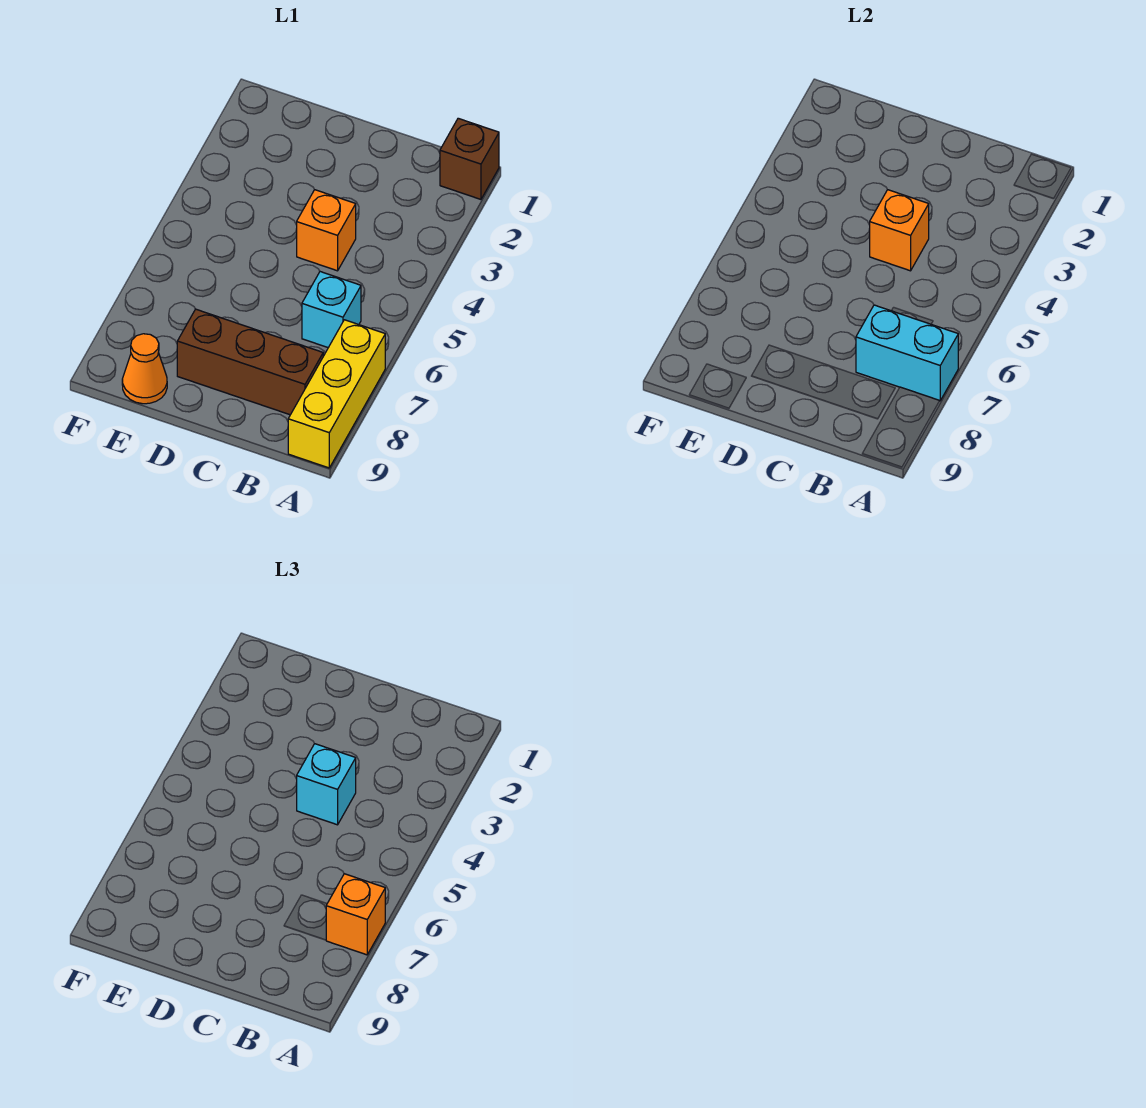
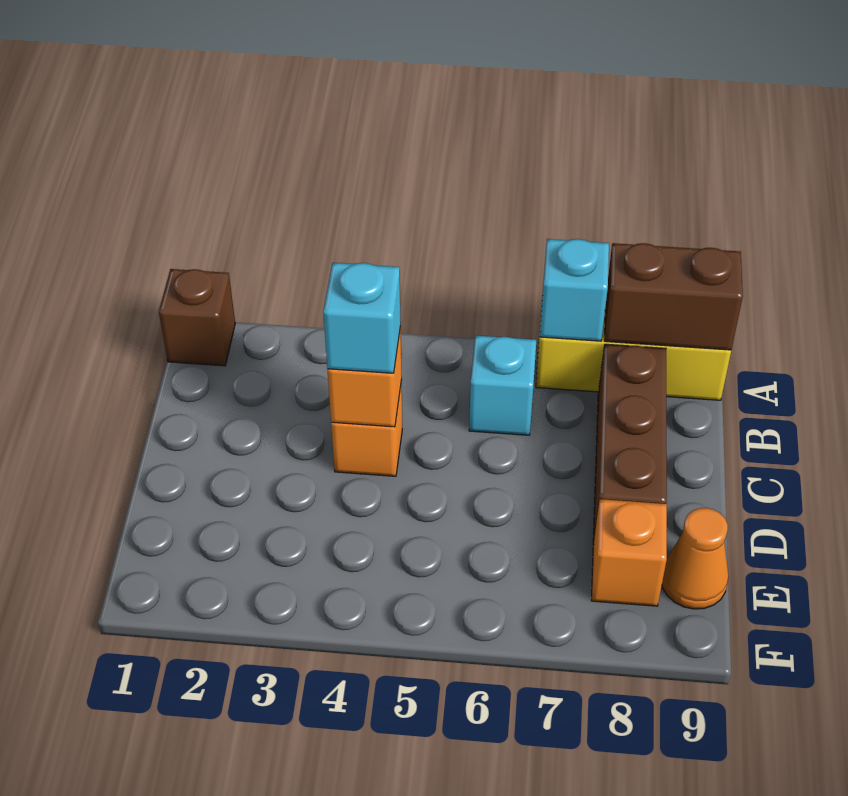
cyan brick A7:B7 level 2 -> cyan brick A7 level 2
orange brick A7 level 3 -> orange brick E8 level 1
none -> brown brick A8:A9 level 2

